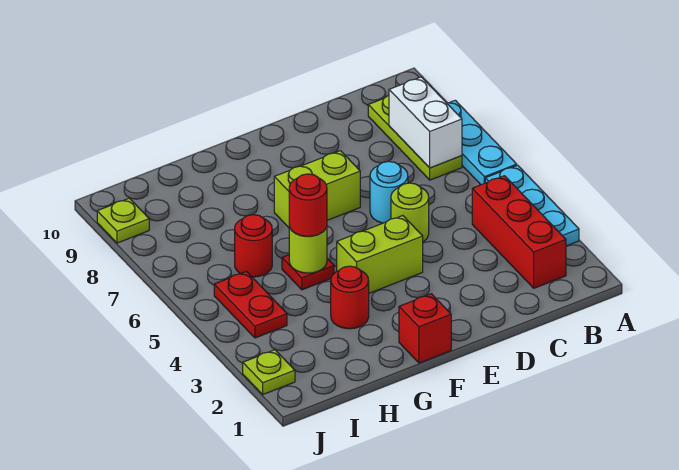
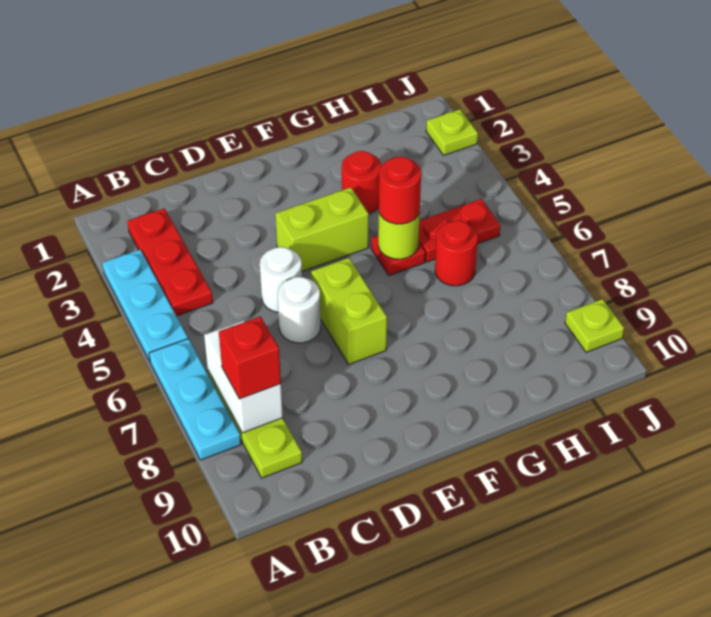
red brick B2:B4 level 1 -> red plate B2:B4 level 1
lime round brick D5 level 1 -> white round brick D5 level 1
cyan round brick D6 level 1 -> white round brick D6 level 1
lime brick E7:F7 level 1 -> lime brick E6:E7 level 1
red brick F1 level 1 -> red brick B8 level 3
red plate I4:I5 level 1 -> red plate H5:I5 level 1

